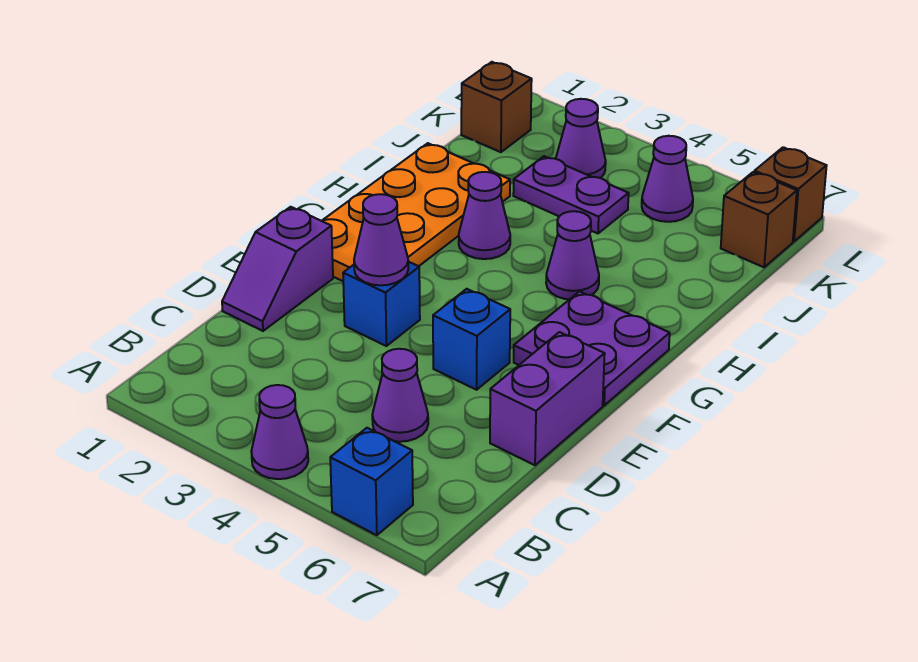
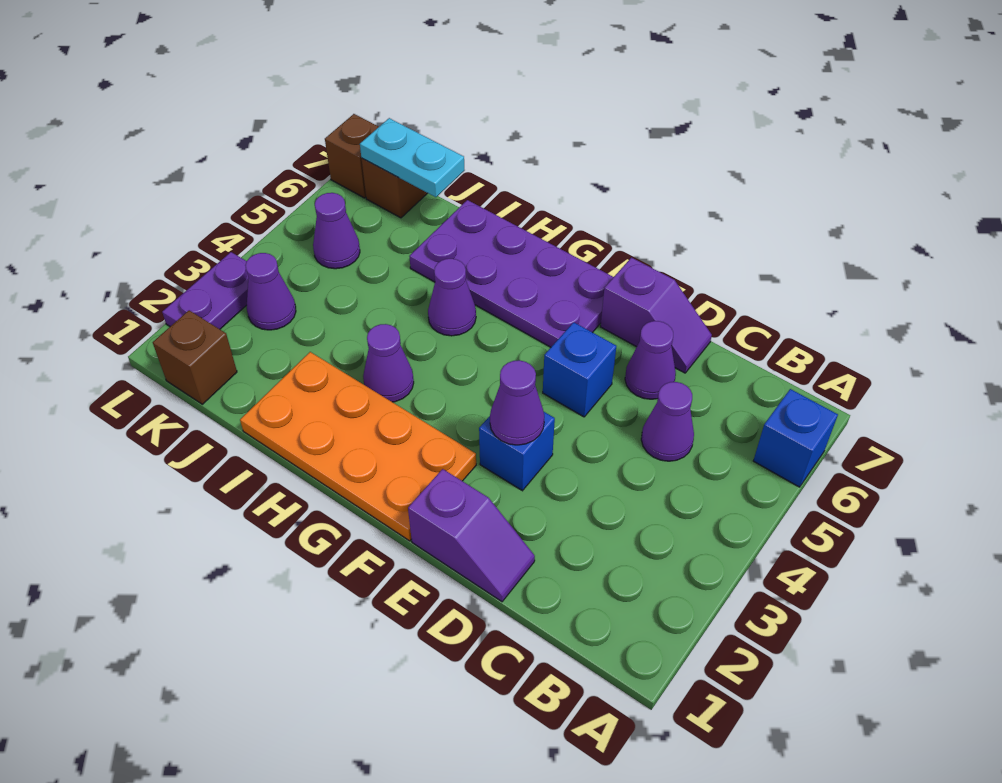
purple cone A4 level 1 -> purple cone D6 level 1
purple brick D7:E7 level 1 -> purple slope D7:E7 level 1 top E
purple plate F6:G7 level 1 -> purple plate F6:I7 level 1
purple plate J3:J4 level 1 -> purple plate L2:L3 level 1
none -> cyan plate J7:K7 level 2

